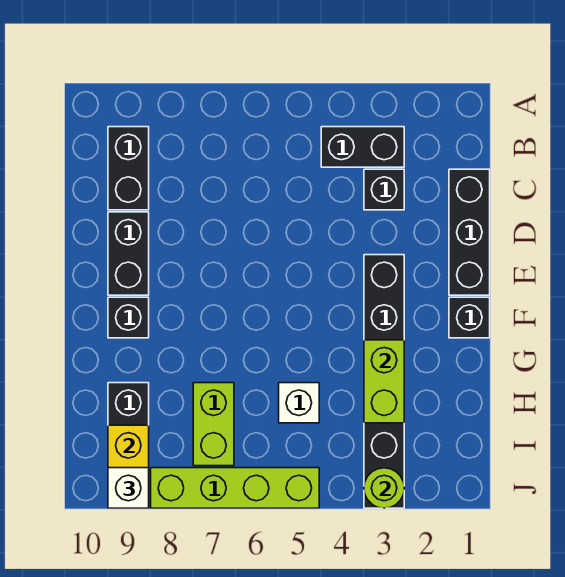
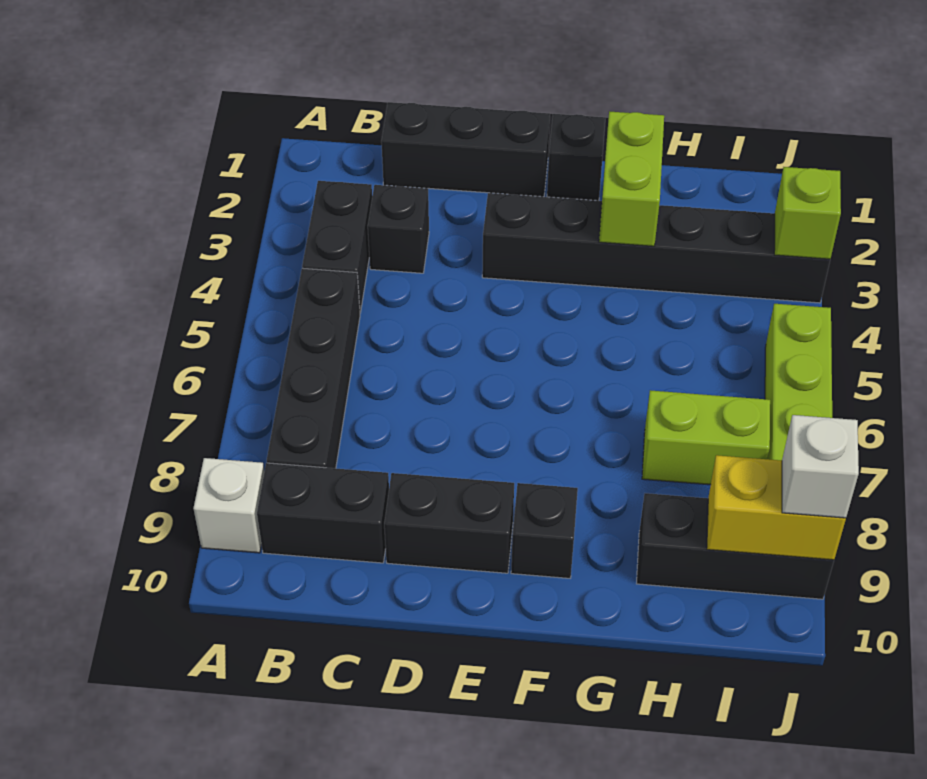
none -> black brick B5:B8 level 1
lime brick G3:H3 level 2 -> lime brick G2:G3 level 2
white brick H5 level 1 -> white brick A9 level 1
lime round brick J3 level 2 -> lime brick J3 level 2

